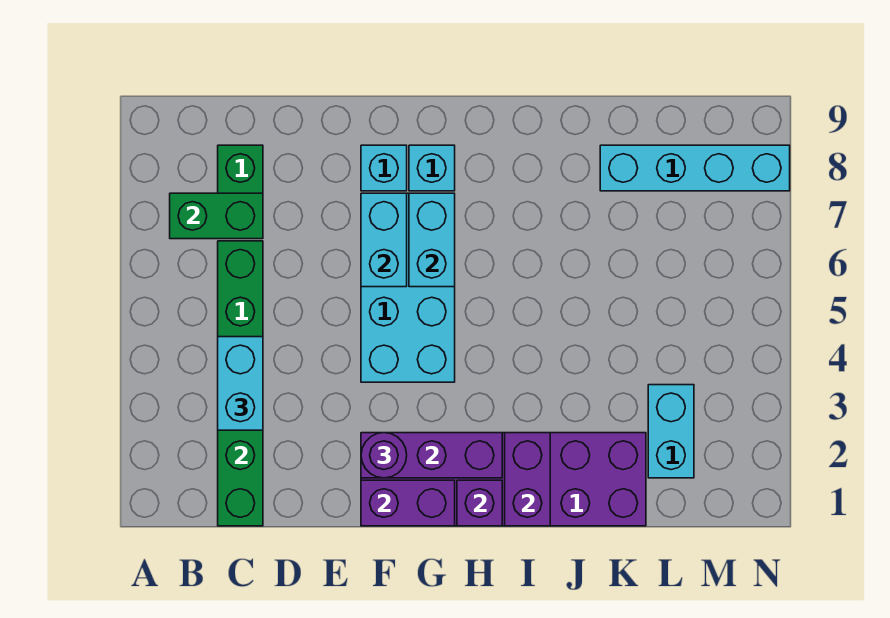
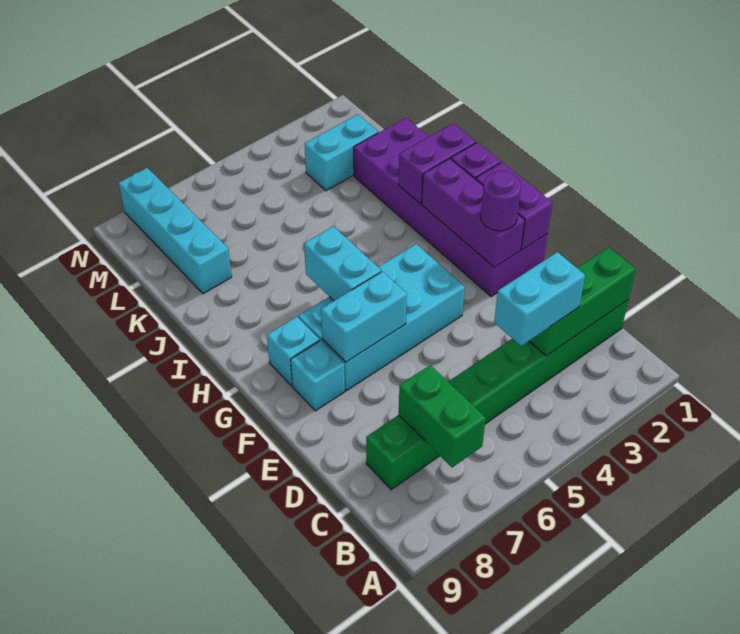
cyan brick G6:G7 level 2 -> cyan brick G6:H6 level 2

